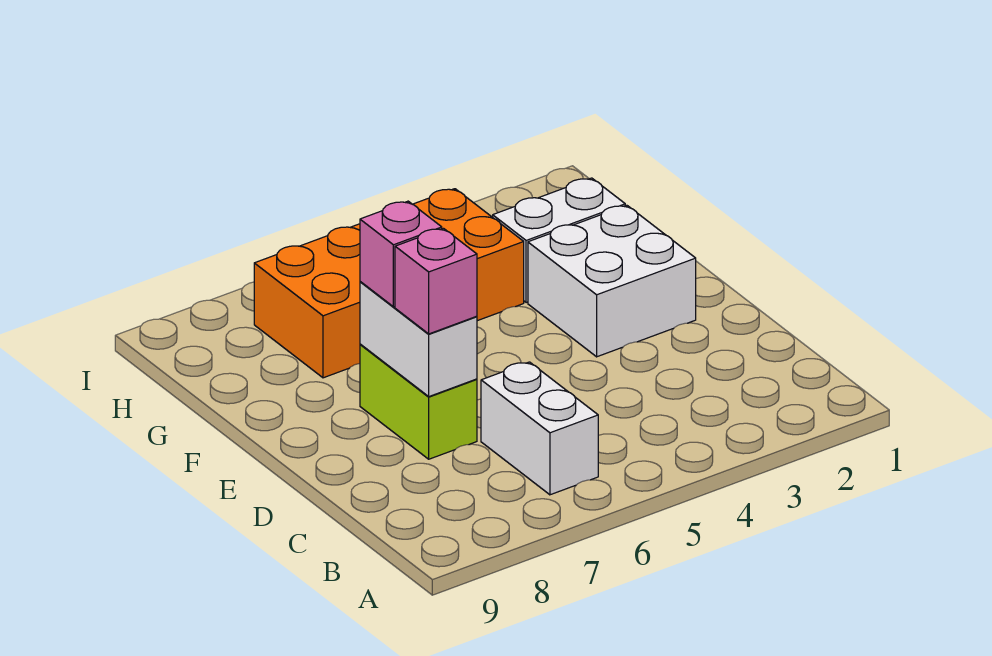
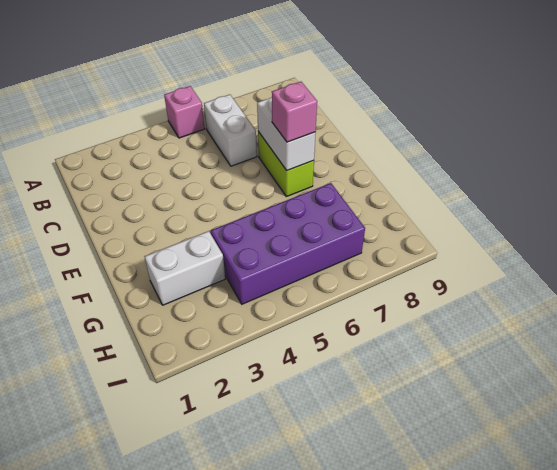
pink brick D7 level 3 -> pink brick A5 level 1
white brick E2:F3 level 1 -> none
orange brick G4:H7 level 1 -> purple brick G4:H7 level 1

